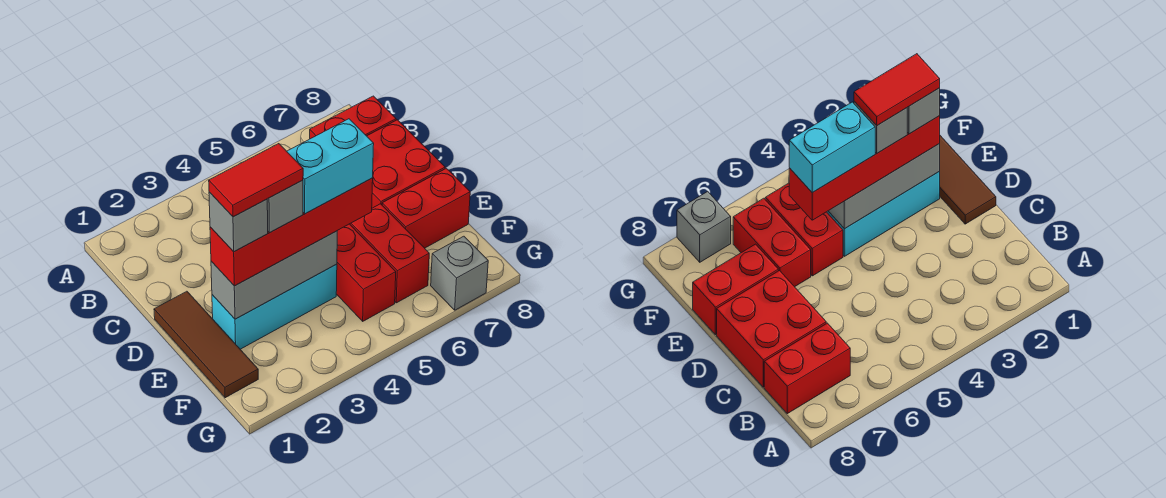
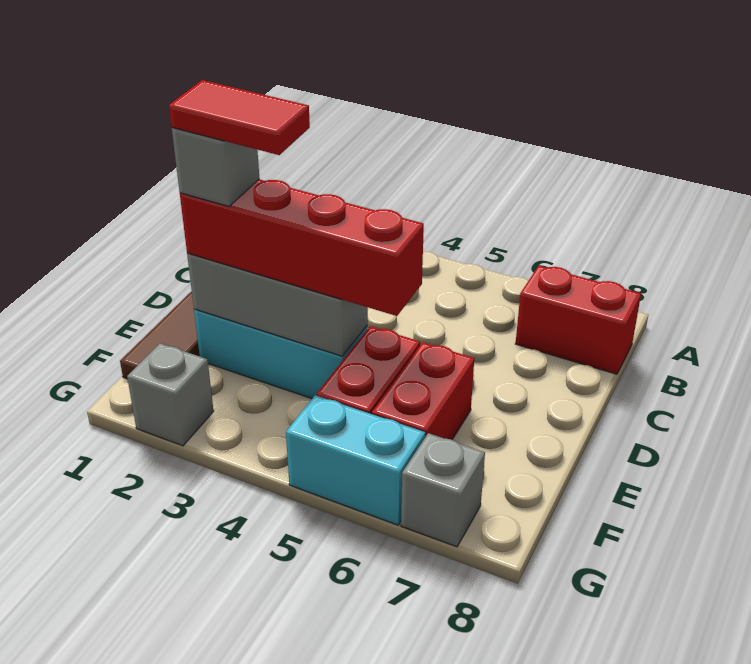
red brick C7:D8 level 1 -> none
grey brick E3 level 4 -> grey brick G2 level 1
cyan brick E4:E5 level 4 -> cyan brick G5:G6 level 1
red brick E7:E8 level 1 -> none

